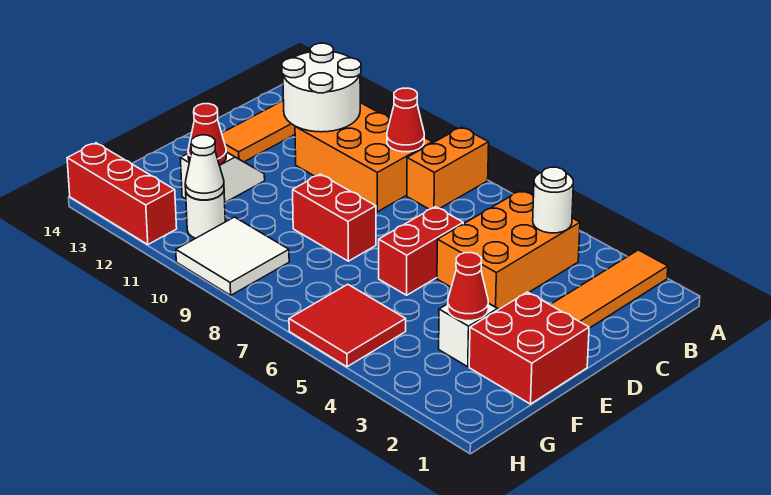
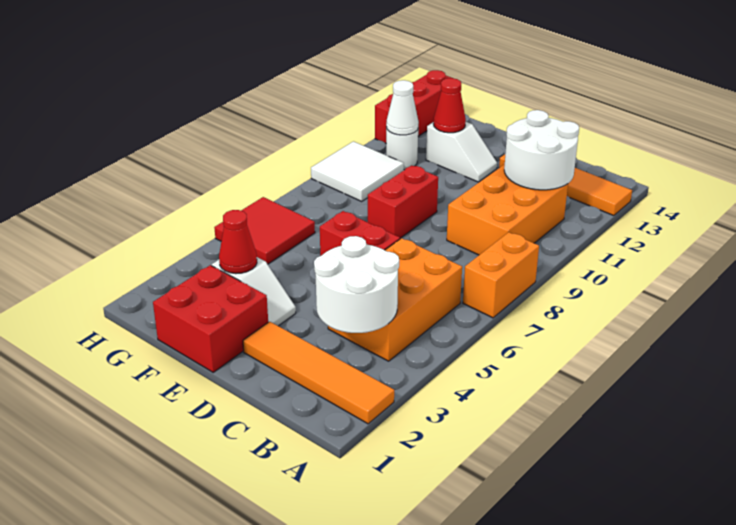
orange brick A8:B8 level 1 -> orange brick A7:A8 level 1
orange brick B4:D5 level 1 -> orange brick B4:C6 level 1
white round brick B4 level 2 -> white round brick B3:C4 level 2
red cone B9 level 2 -> none

